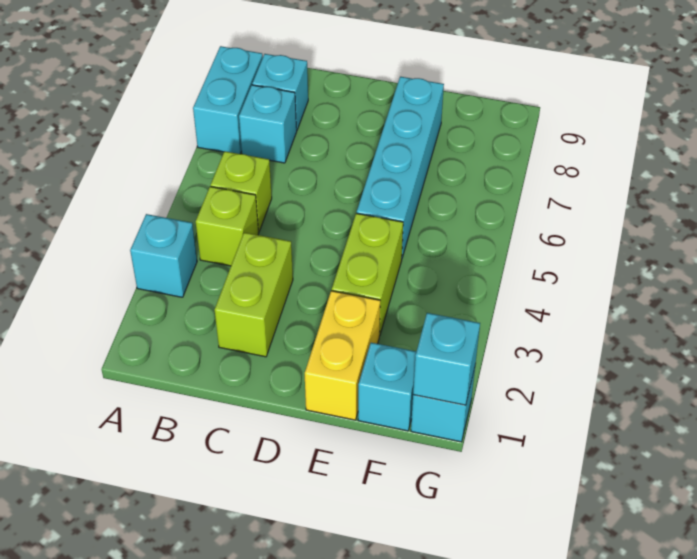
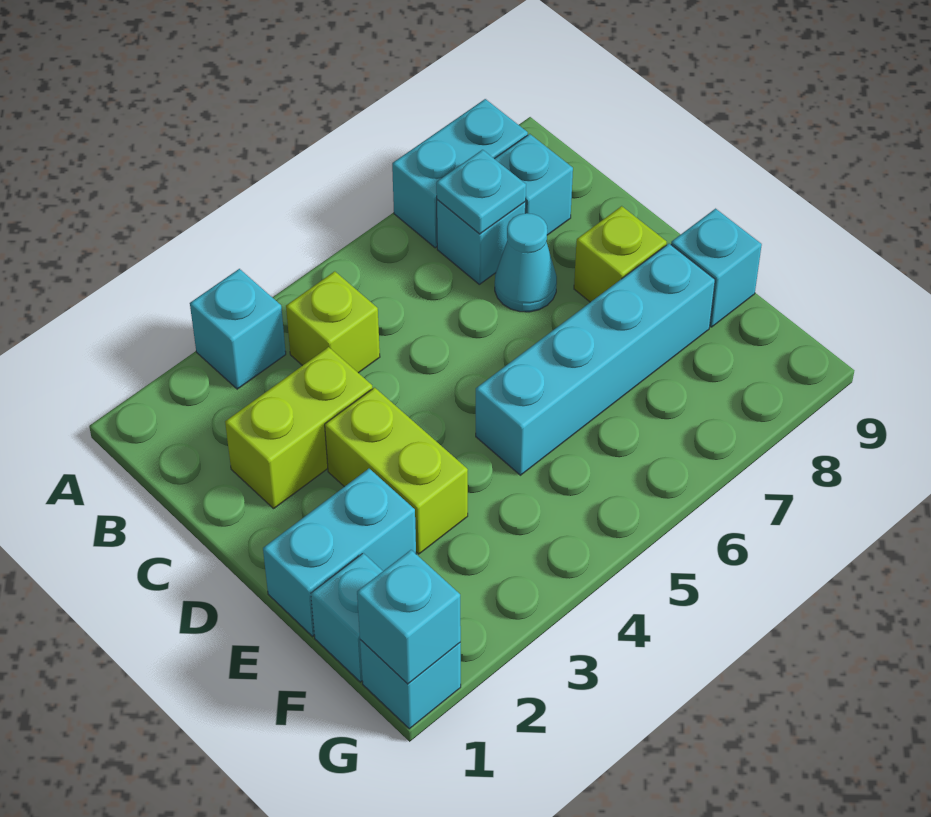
lime brick B5 level 1 -> lime brick D8 level 1
none -> cyan plate B7 level 2
none -> cyan cone C7 level 1
yellow brick E1:E2 level 1 -> cyan brick E1:E2 level 1
lime brick E3:E4 level 1 -> lime brick D3:E3 level 1
none -> cyan brick E9 level 1

